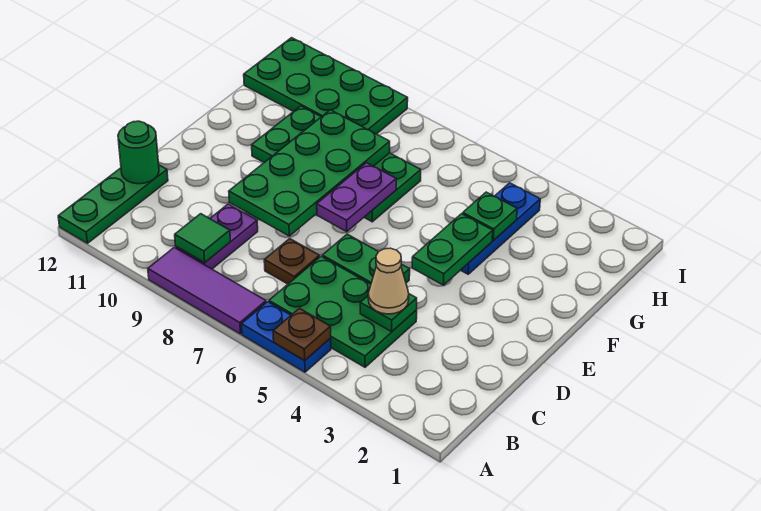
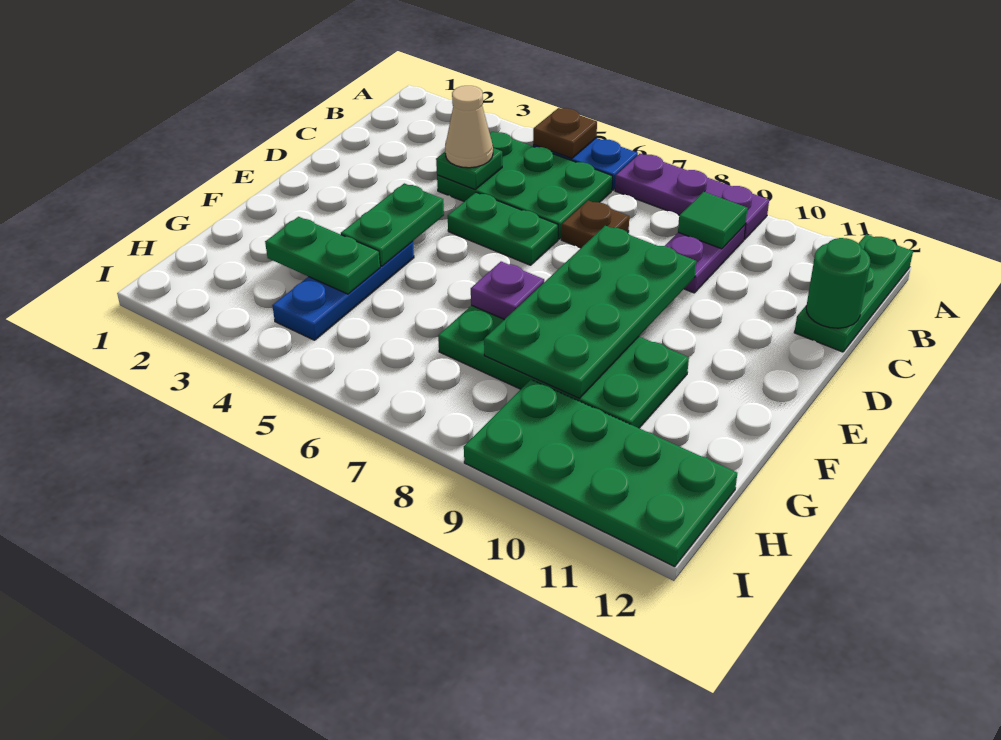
purple tile A7:A9 level 1 -> purple plate A7:A9 level 1
purple plate E7:F7 level 2 -> purple plate F7 level 2
green plate G4 level 2 -> green plate G3:G4 level 2

